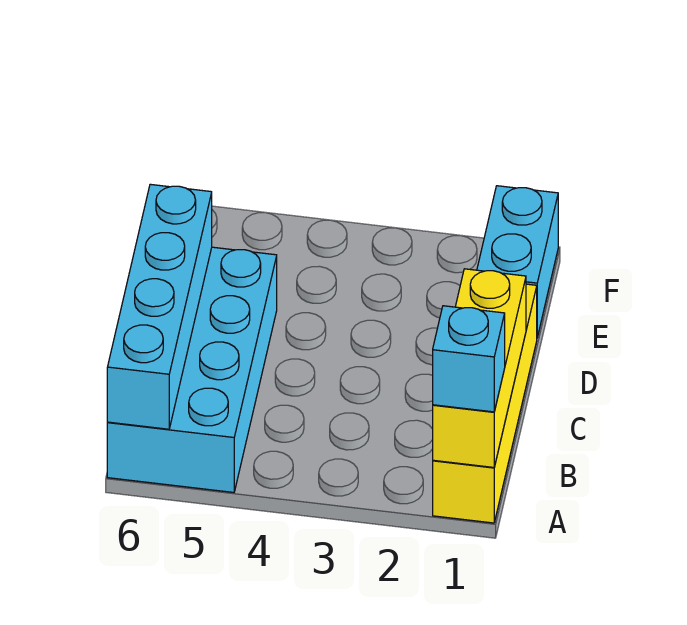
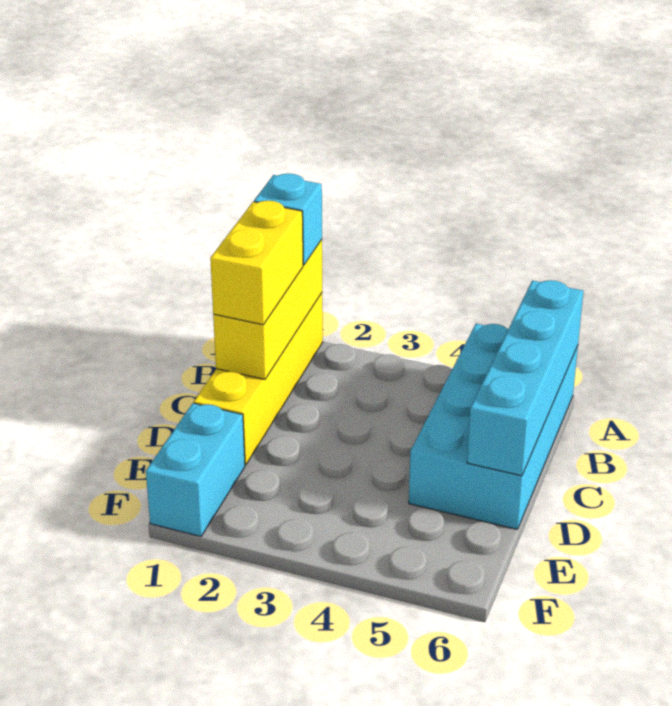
none -> yellow brick B1:C1 level 3

